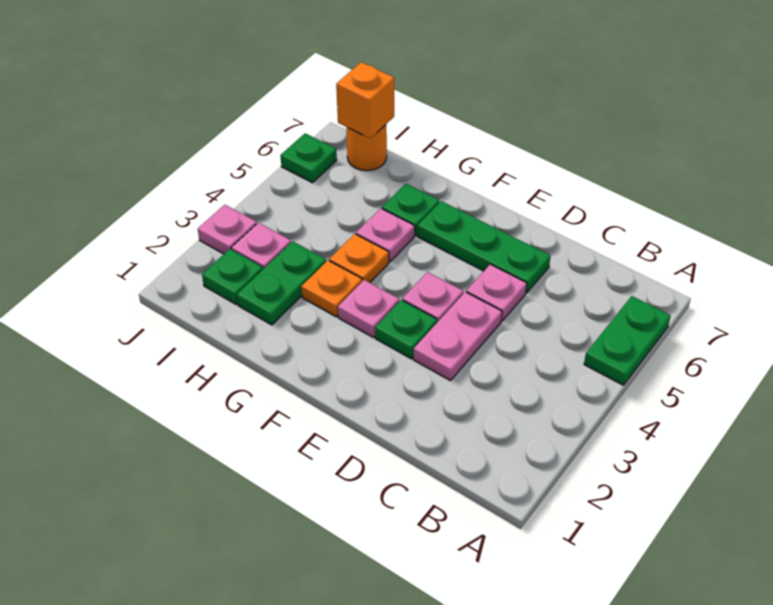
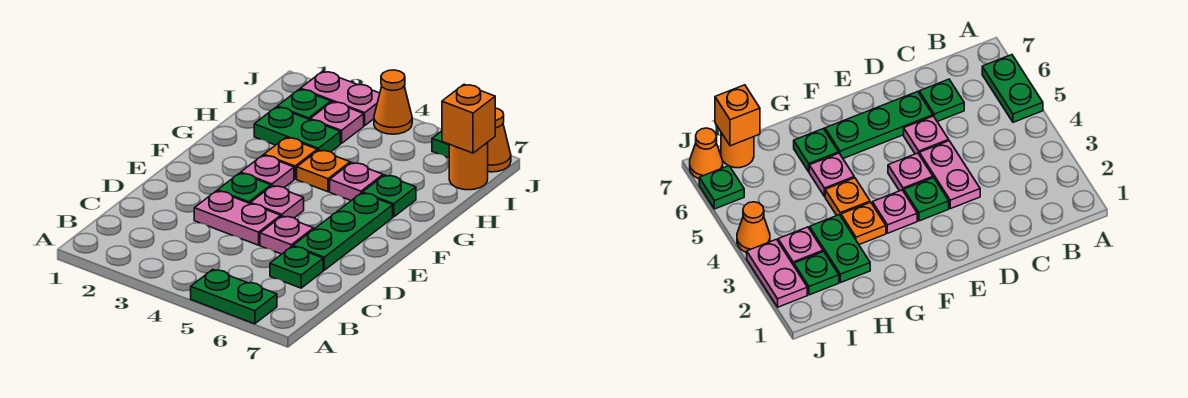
none -> green plate C6 level 1
pink plate J3 level 1 -> pink plate J2:J3 level 1
none -> orange cone J4 level 1
none -> orange cone J7 level 1

